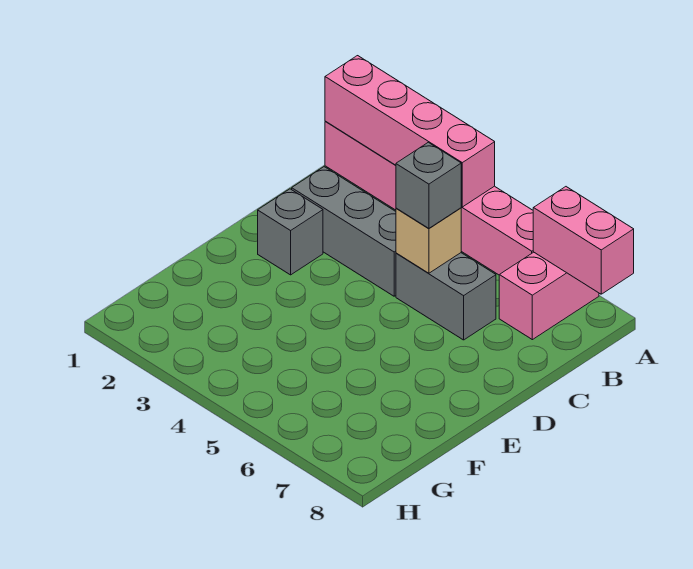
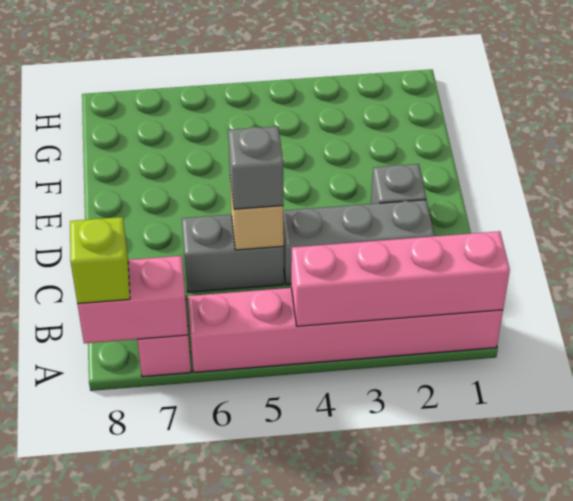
none -> lime brick A8 level 3

